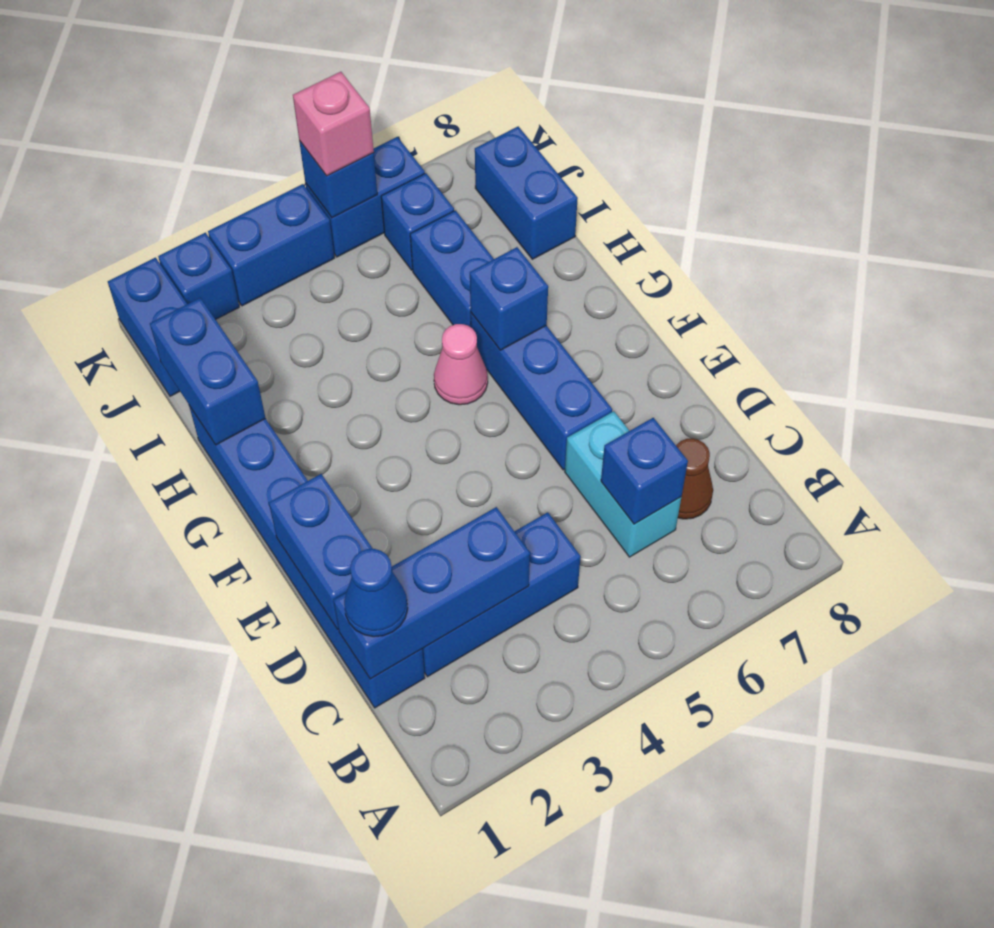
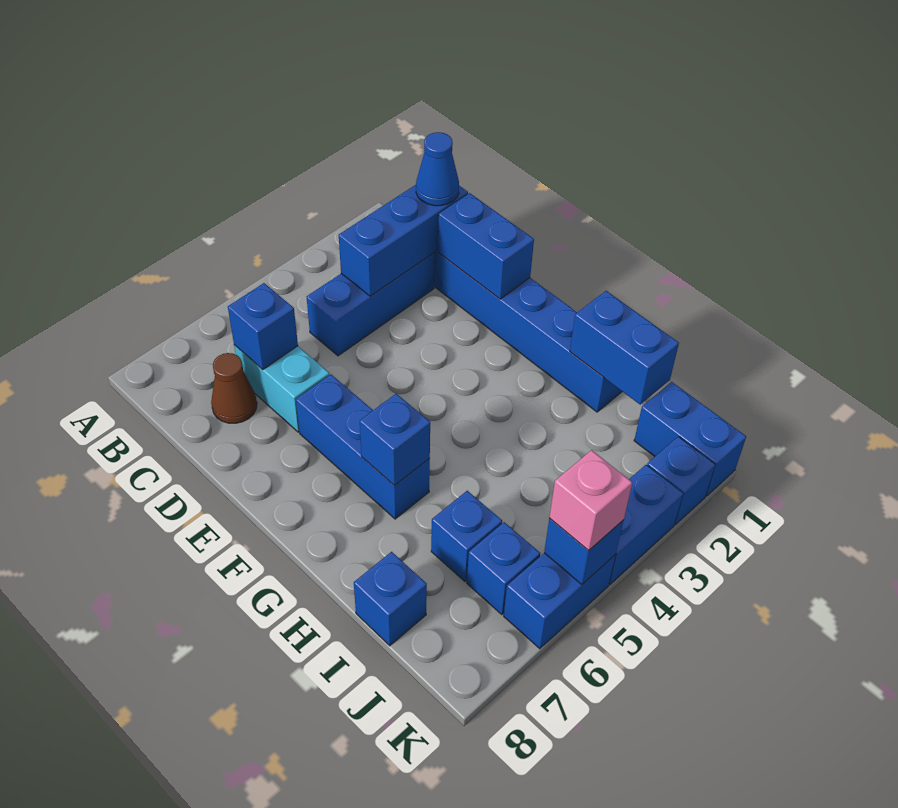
pink cone G5 level 1 -> none
blue brick H6:I6 level 1 -> blue brick I6 level 1
blue brick I8:J8 level 1 -> blue brick I8 level 1

